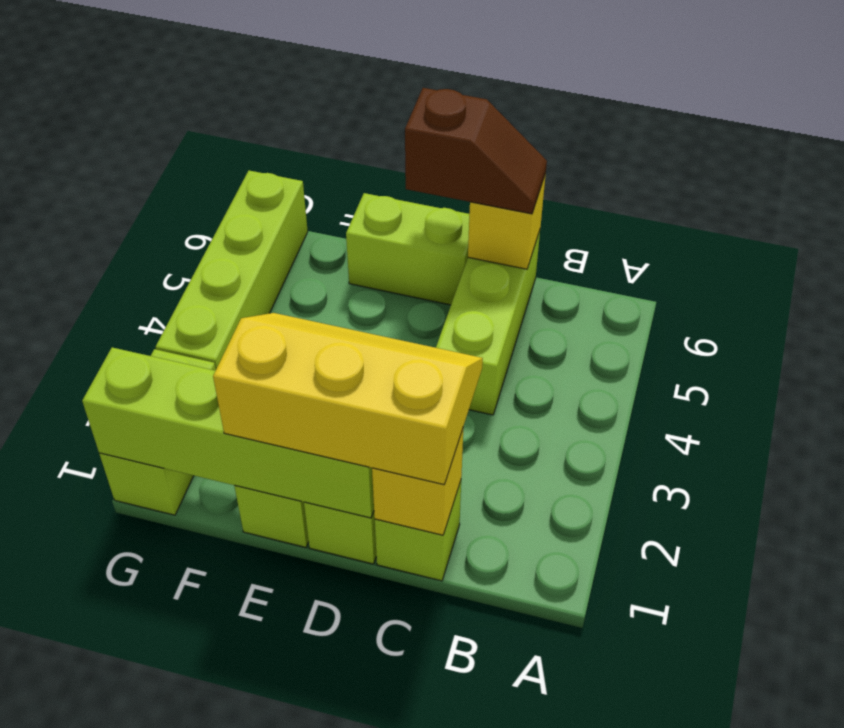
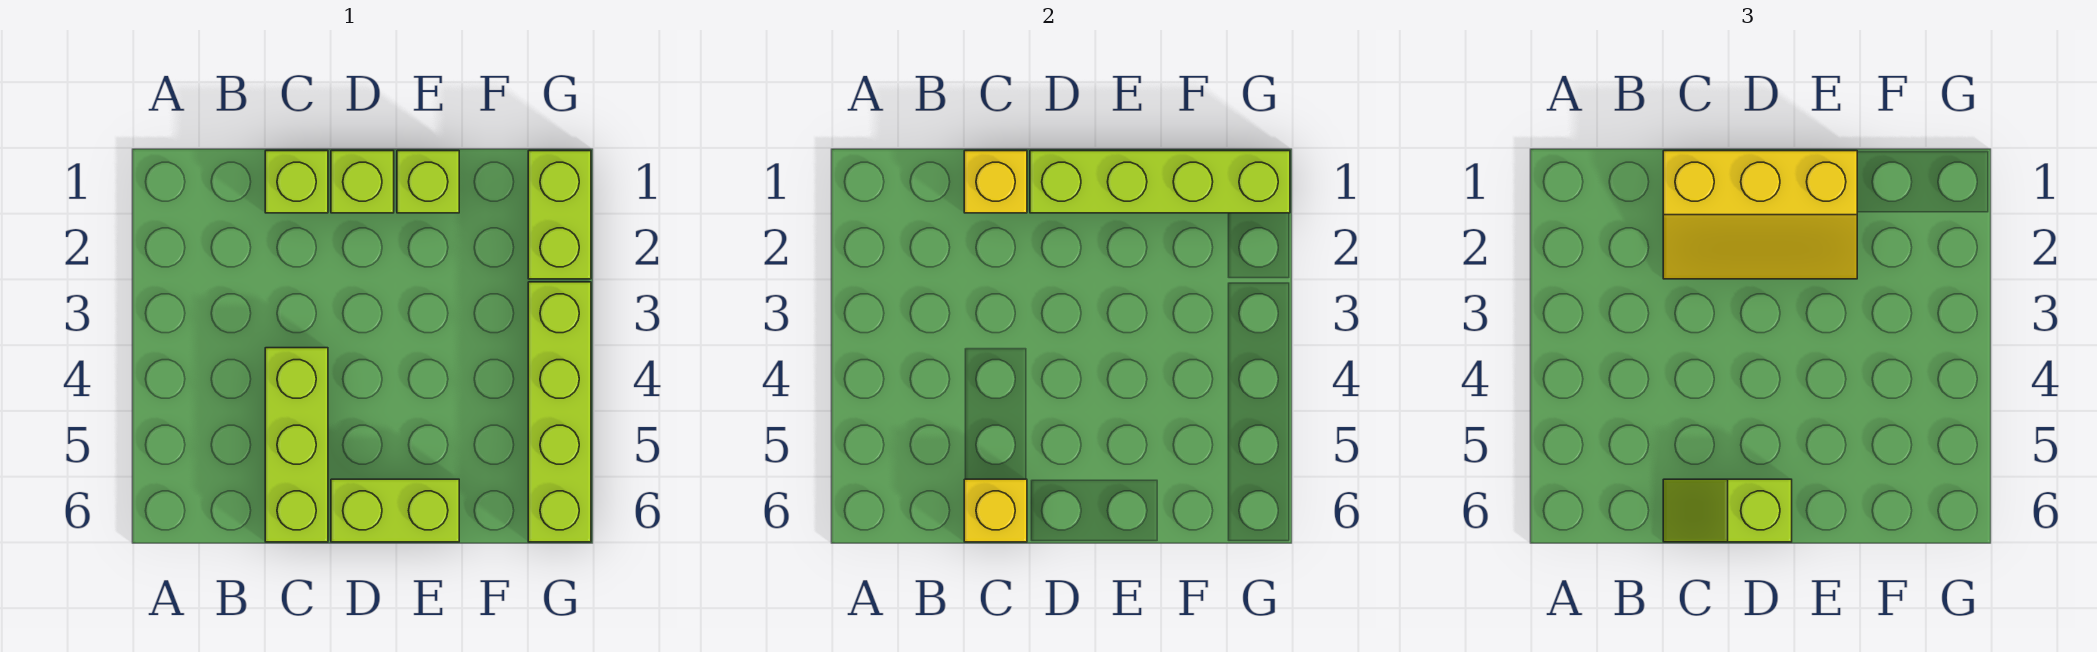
brown slope C6:D6 level 3 top D -> lime slope C6:D6 level 3 top D

